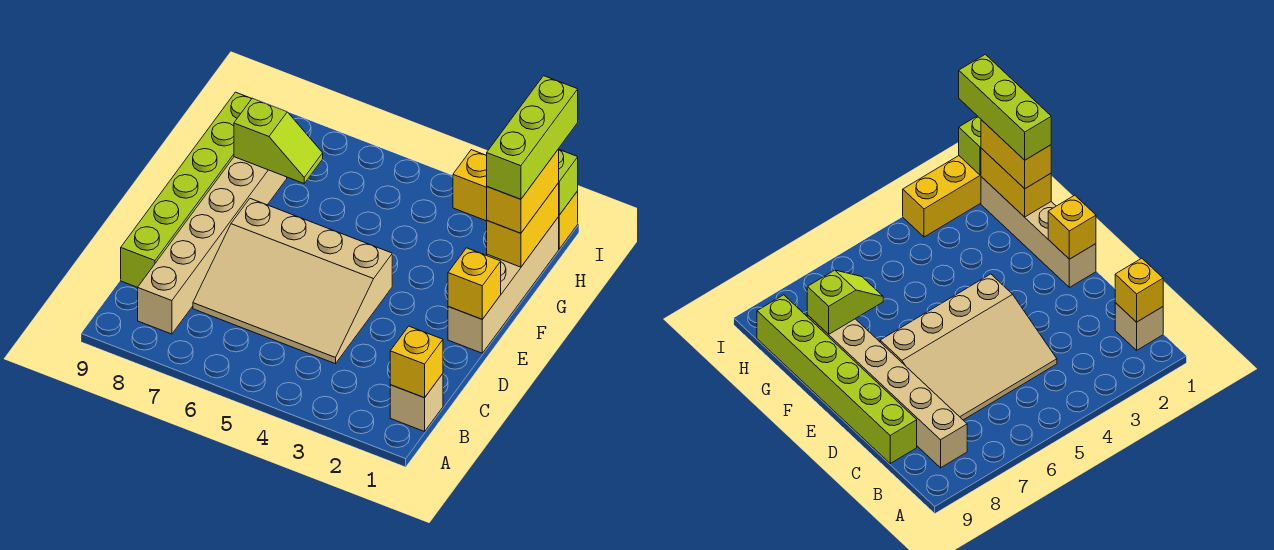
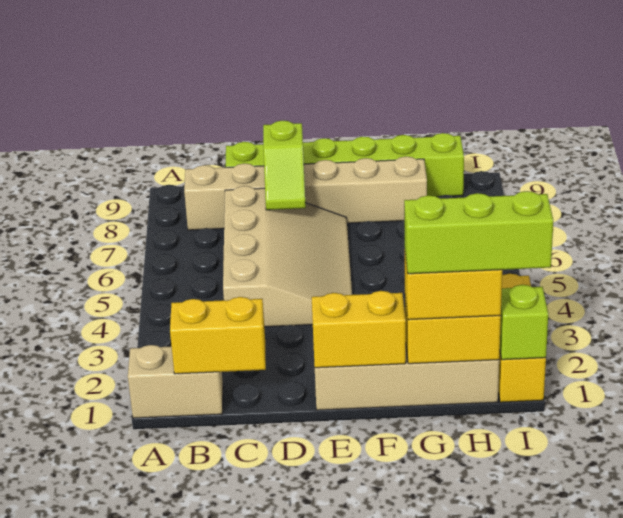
tan brick B1 level 1 -> tan brick A1:B1 level 1
yellow brick B1 level 2 -> yellow brick B1:C1 level 2
tan slope C4:E7 level 1 top E -> tan slope C4:E7 level 1 top C
yellow brick E1 level 2 -> yellow brick E1:F1 level 2
lime slope G7:G8 level 2 top 8 -> lime slope D7:D8 level 2 top 8

